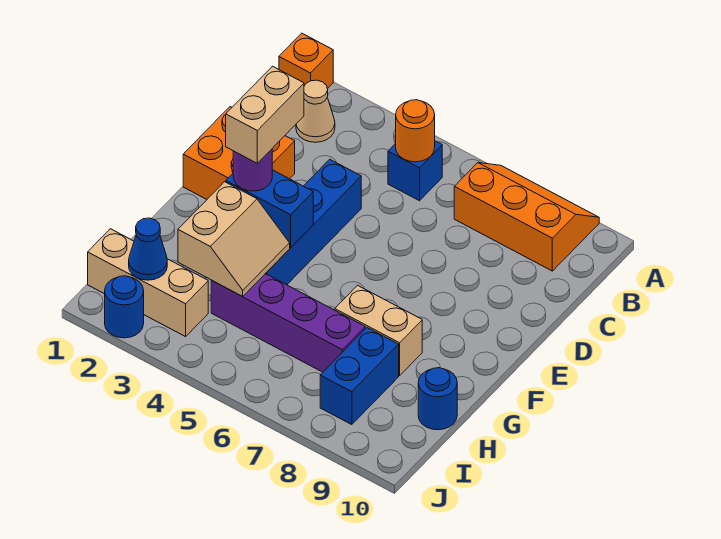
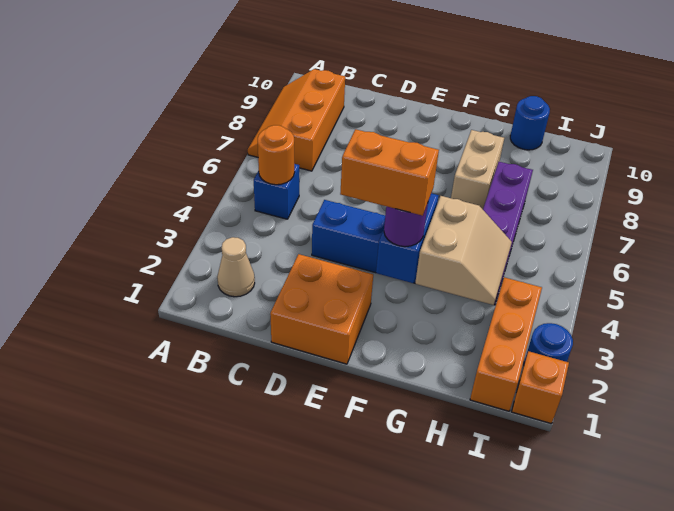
orange brick A1 level 1 -> orange brick J1 level 1
tan brick E3:F3 level 4 -> orange brick E3:F3 level 4
tan slope G3:H4 level 2 top 3 -> tan slope G3:H4 level 2 top G
blue brick H8:I8 level 1 -> none
tan brick I1:I3 level 1 -> orange brick I1:I3 level 1
blue cone I2 level 2 -> none

